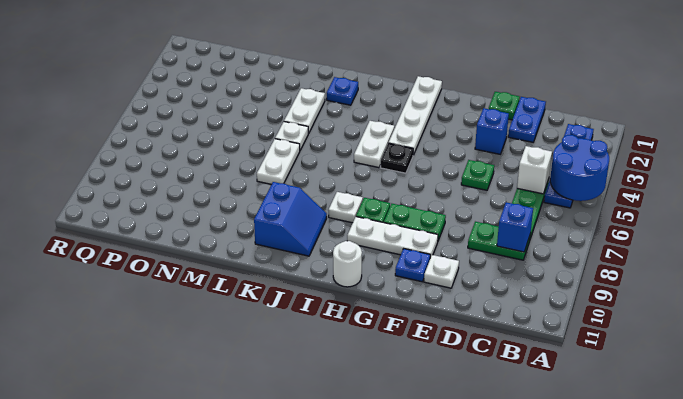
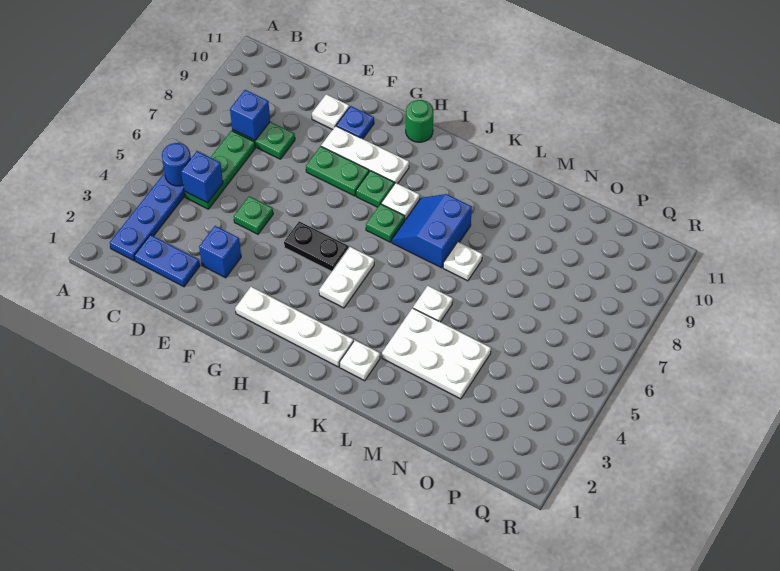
blue round brick A4:B5 level 2 -> blue round brick B5 level 2
white brick C5 level 2 -> blue brick C5 level 2
blue plate D1:D2 level 1 -> blue plate C2:D2 level 1
green plate E1 level 1 -> green plate I7 level 1
white plate H1:H4 level 1 -> white plate G2:J2 level 1
black plate H5 level 1 -> black plate G5:H5 level 1
white round brick H11 level 1 -> green round brick H11 level 1
blue slope J9:K10 level 1 top K -> blue slope J7:K8 level 1 top K
blue plate K2 level 1 -> white plate K2 level 1
white plate L3:L4 level 1 -> white plate L3:N4 level 1
white plate L6:L7 level 1 -> white plate L7 level 1

